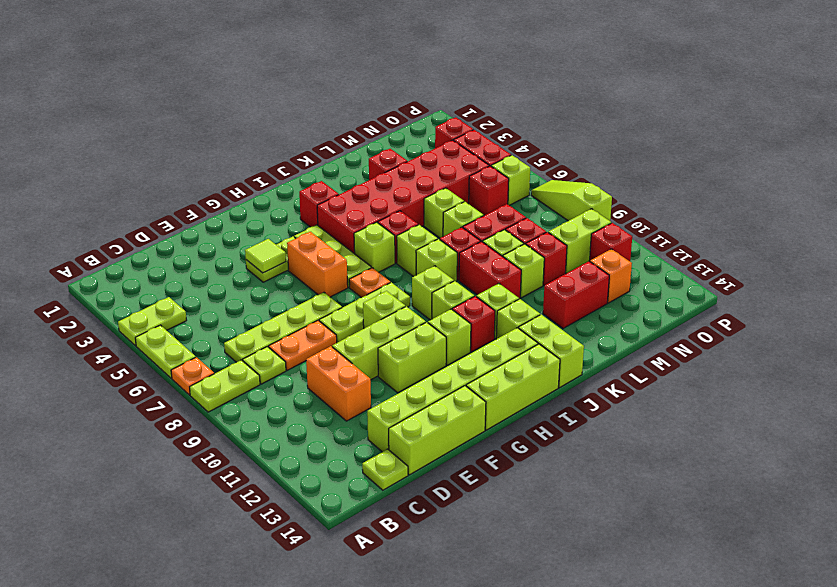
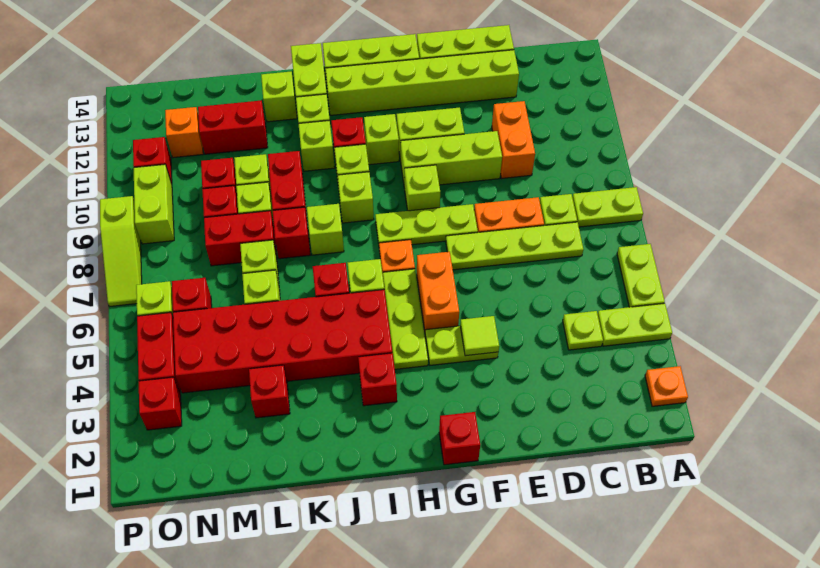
orange plate A7 level 1 -> orange plate A2 level 1
lime plate C14 level 1 -> lime plate C4 level 1
none -> red brick G1 level 1
lime brick J7 level 1 -> lime brick K13 level 1
lime brick N10:O10 level 1 -> lime brick O9:O10 level 1

